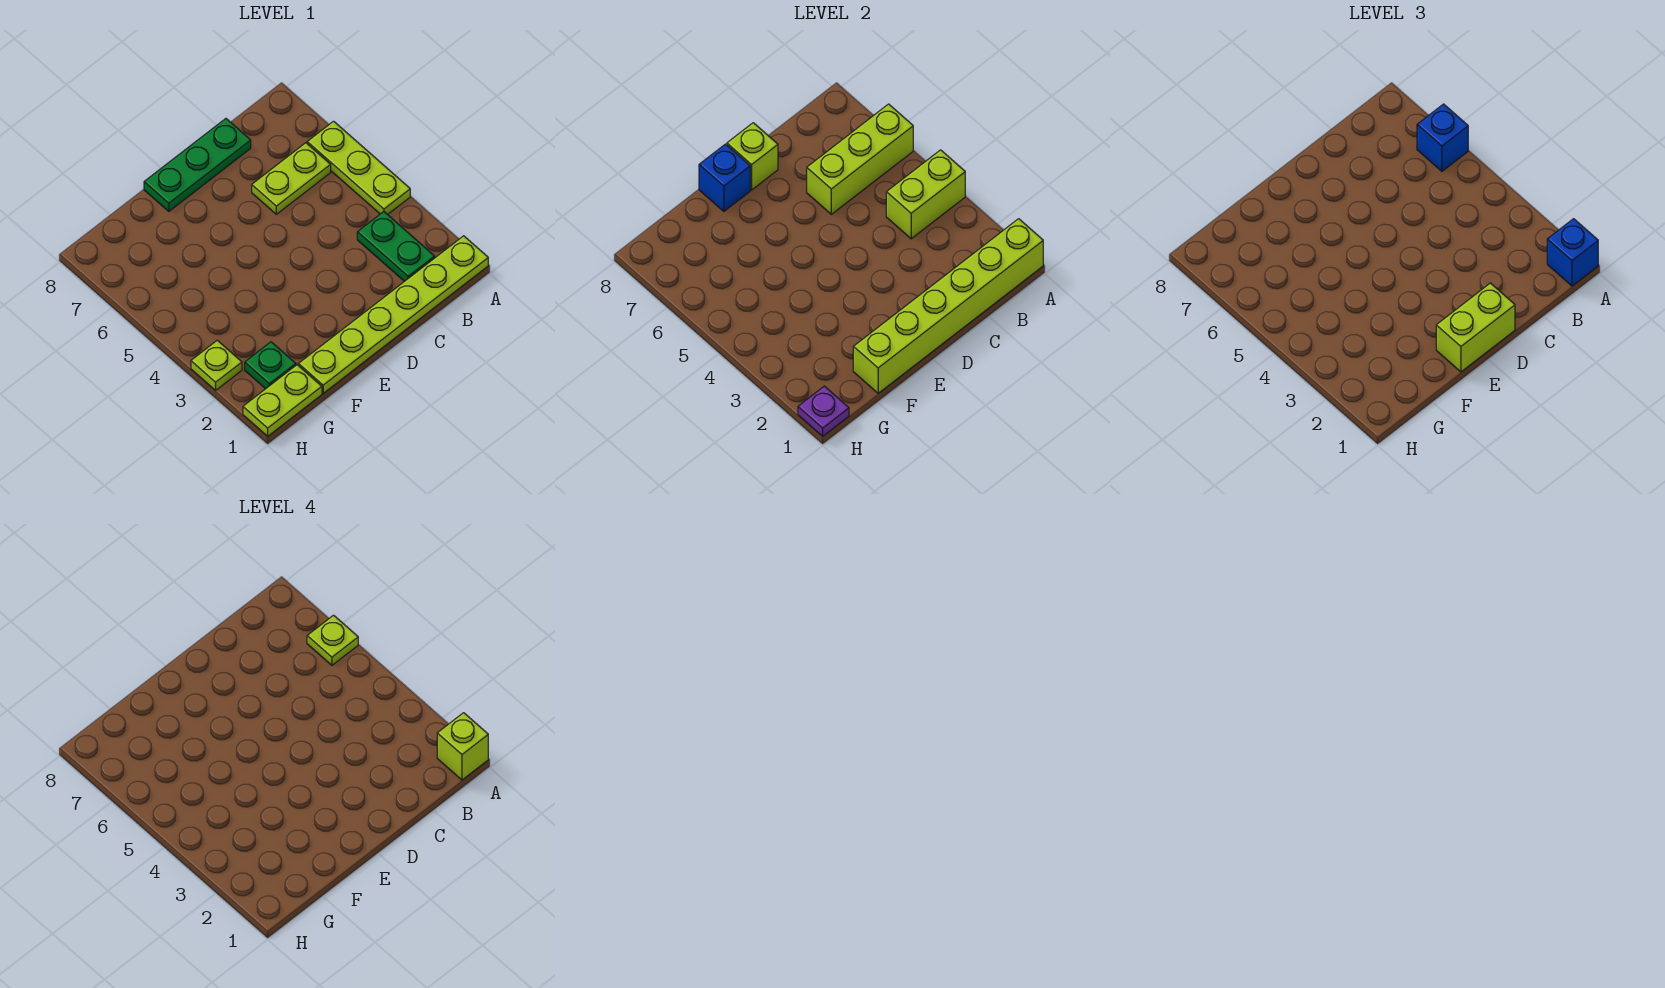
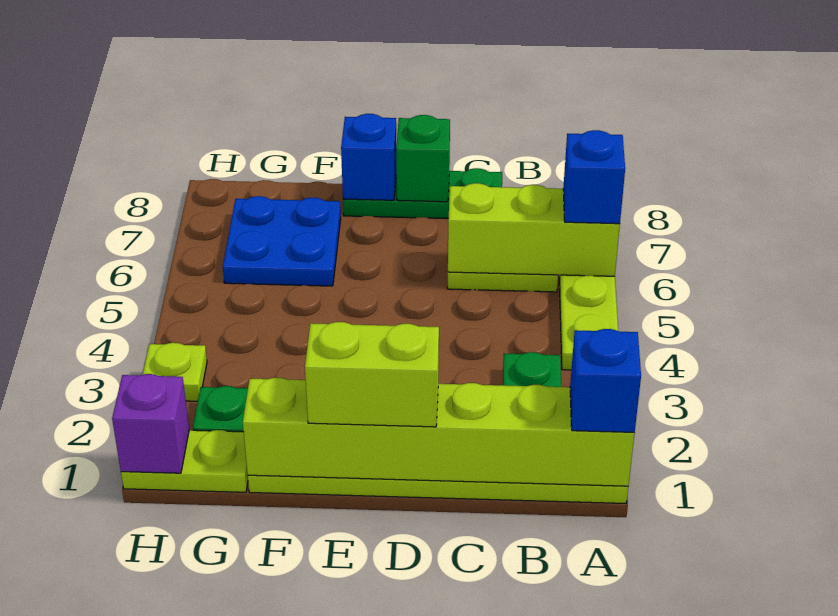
lime brick A1 level 4 -> none
lime brick A4:B4 level 2 -> none
lime plate A6 level 4 -> none
lime brick D8 level 2 -> green brick D8 level 2
none -> blue plate F6:G7 level 1
purple plate H1 level 2 -> purple brick H1 level 2

